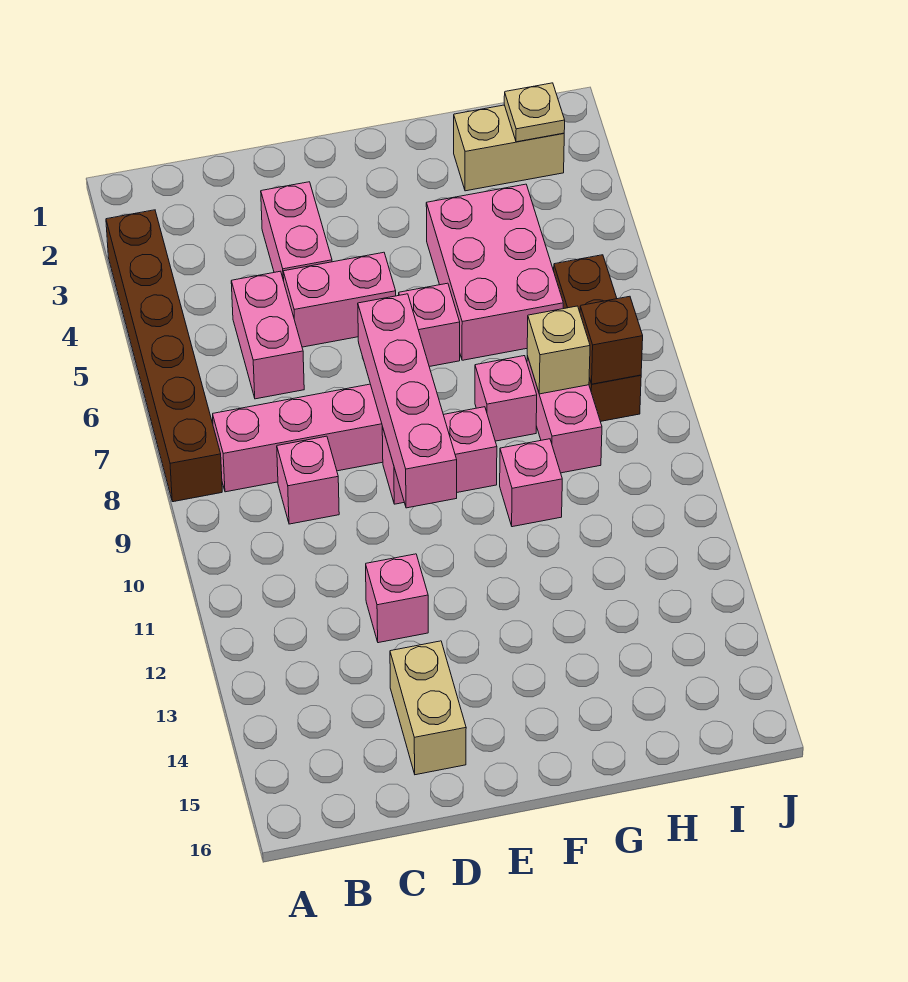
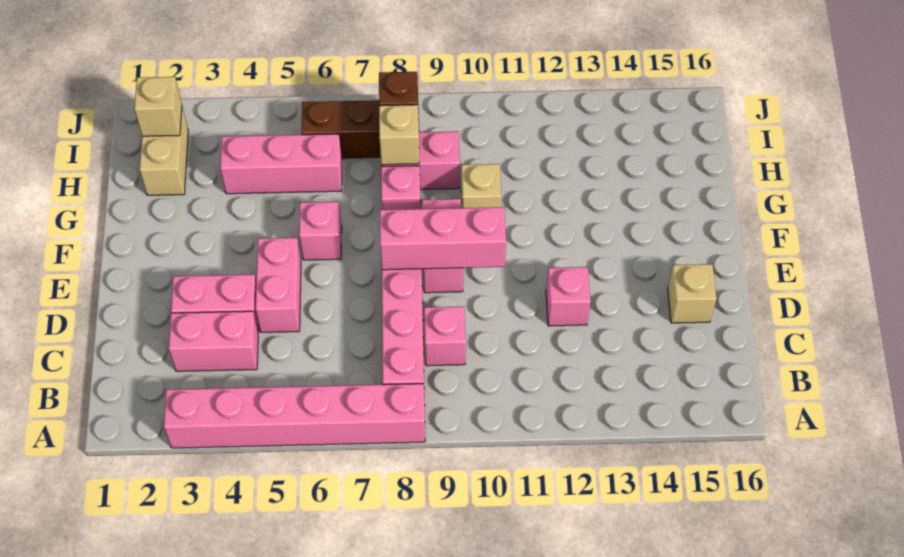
brown brick A3:A8 level 1 -> pink brick A3:A8 level 1
pink brick C5:C6 level 1 -> pink brick C3:C4 level 1
tan brick D14:D15 level 1 -> tan brick D15 level 1
pink brick E7:E10 level 2 -> pink brick E8:E10 level 2
pink brick G4:H6 level 1 -> pink brick H4:H6 level 1
pink brick G10 level 1 -> tan brick G10 level 1
tan plate I2 level 2 -> tan brick I2 level 2

